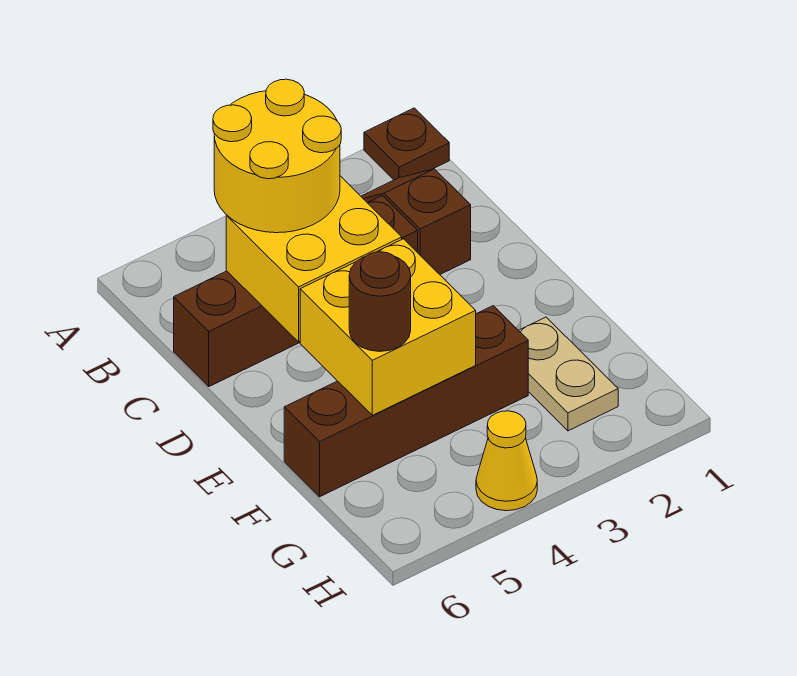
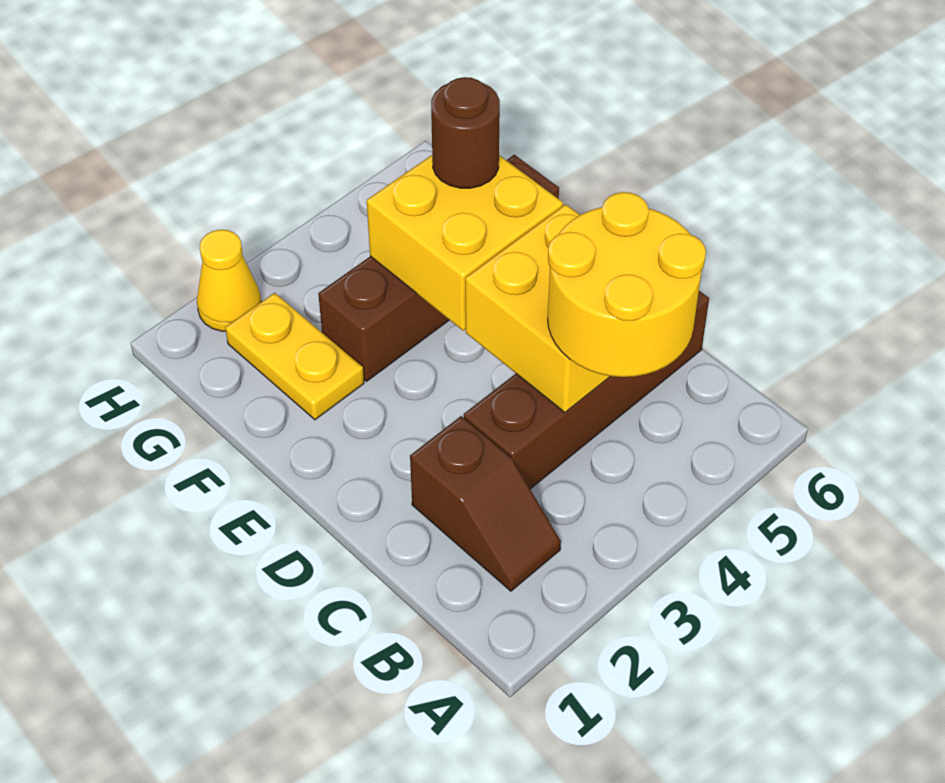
brown plate A1 level 1 -> none
tan plate F2:G2 level 1 -> yellow plate F2:G2 level 1
yellow cone H4 level 1 -> yellow cone H2 level 1

